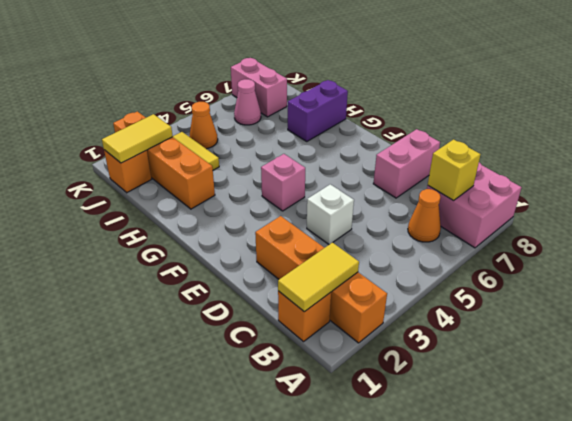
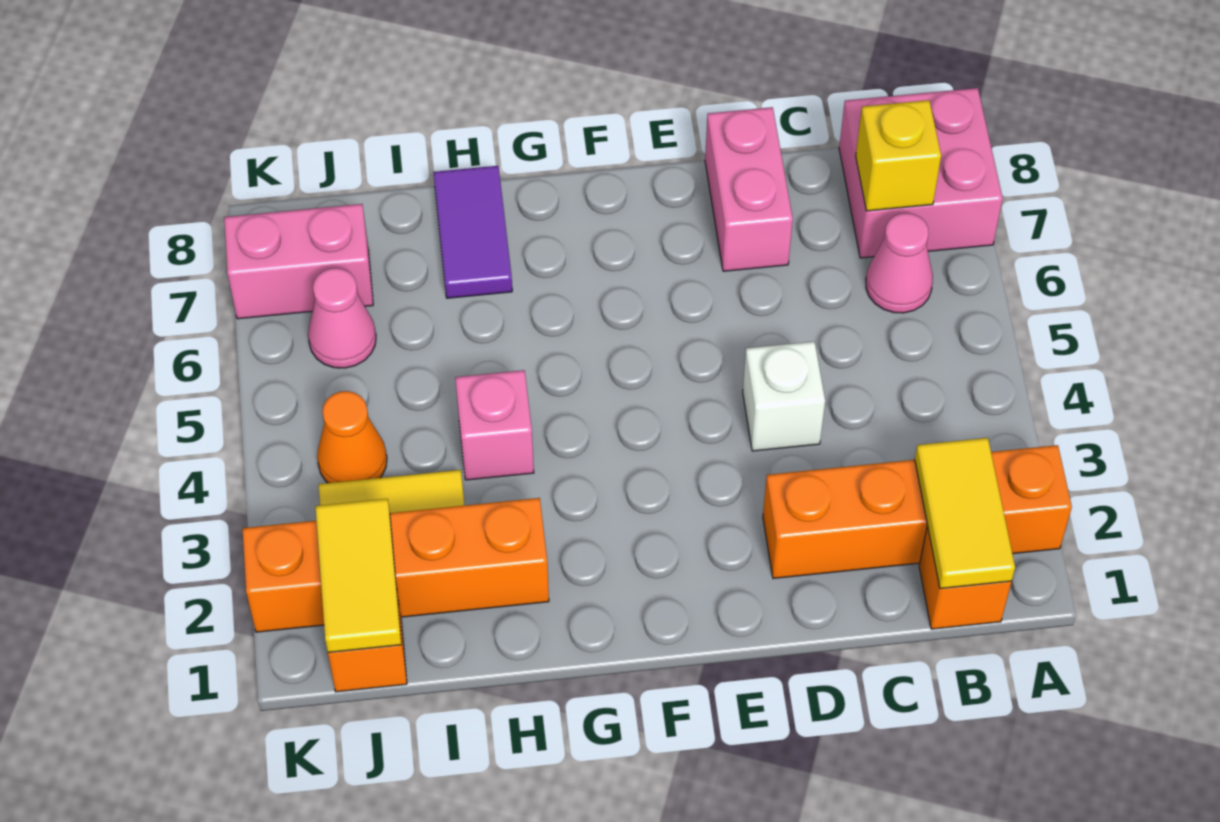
orange cone B6 level 1 -> pink cone B6 level 1
pink brick F4 level 1 -> pink brick H4 level 1
purple brick H7:H8 level 1 -> purple tile H7:H8 level 1

